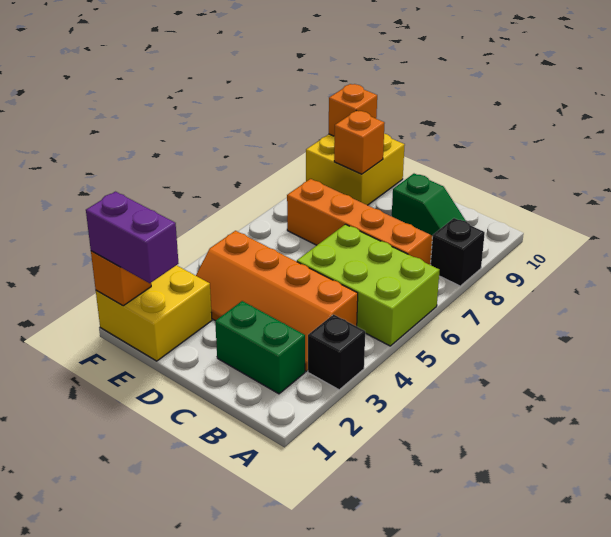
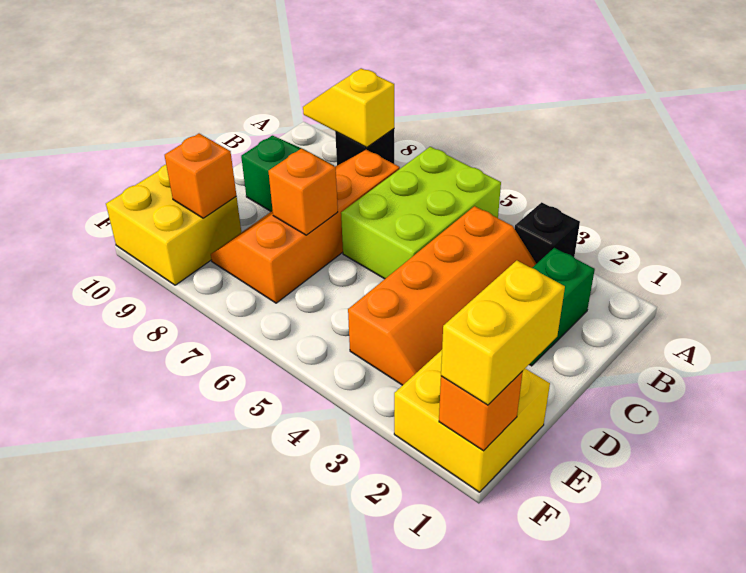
none -> yellow slope A8:A9 level 2 top 8
purple brick E1:F1 level 3 -> yellow brick E1:F1 level 3
orange brick F10 level 2 -> orange brick D7 level 2

